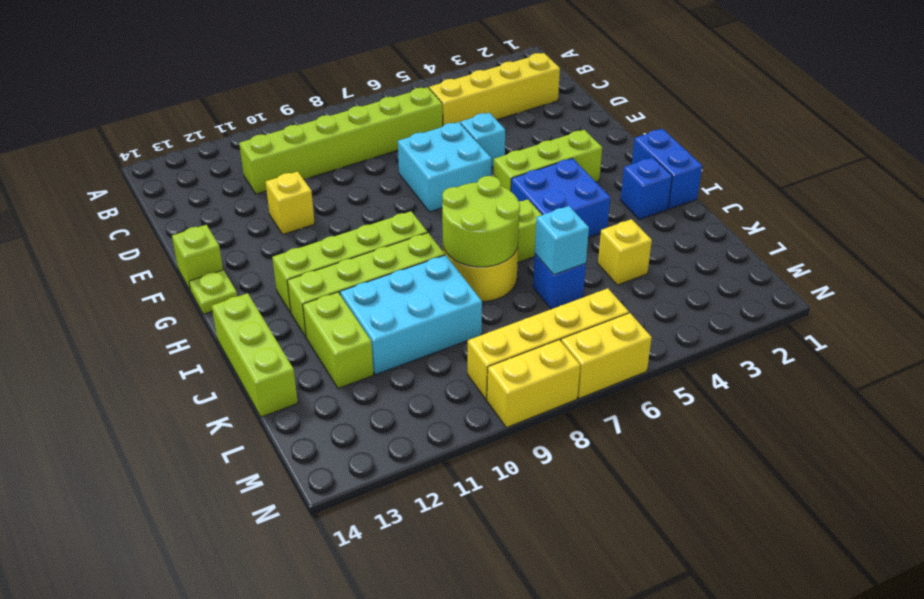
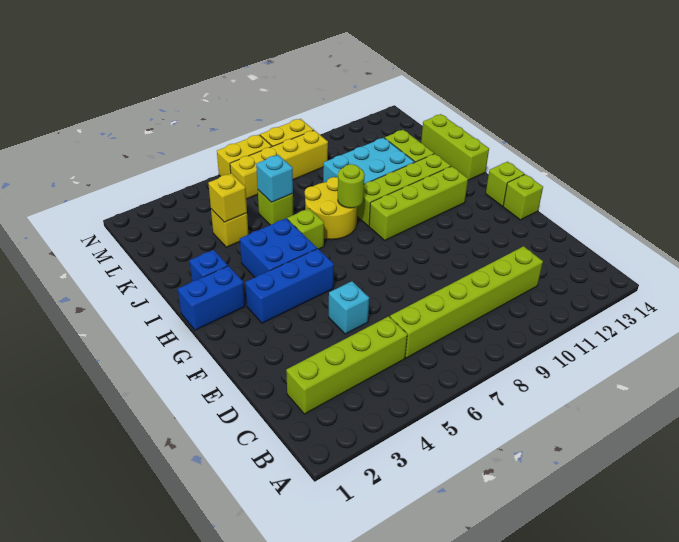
yellow brick C2:C5 level 1 -> lime brick C2:C5 level 1
cyan brick E6:F7 level 1 -> none
yellow brick E11 level 1 -> yellow brick K4 level 2
lime brick G3:G5 level 1 -> blue brick G3:G5 level 1
lime plate G14 level 1 -> lime brick G14 level 1
blue brick H1:I1 level 1 -> blue brick H1:H2 level 1
lime round brick I7:J8 level 2 -> lime round brick I8 level 2
blue brick K6 level 1 -> lime brick K6 level 1

